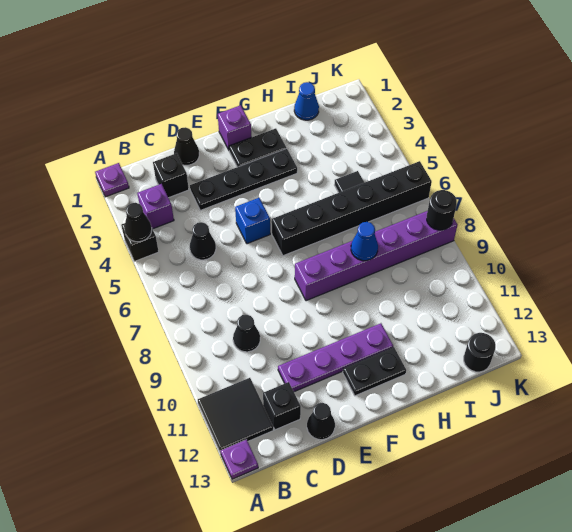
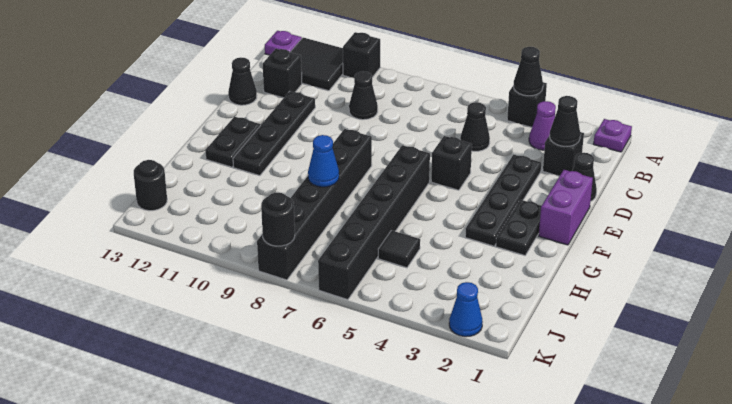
none -> black brick A10 level 1
purple brick B3 level 1 -> purple cone B3 level 1
none -> black cone C2 level 2
purple plate D11:G11 level 1 -> black plate D11:G11 level 1
blue brick E5 level 1 -> black brick E5 level 1
purple brick F1 level 1 -> purple brick E1:F1 level 1
purple brick F8:K8 level 1 -> black brick F8:K8 level 1
blue cone I1 level 1 -> blue cone K2 level 1

